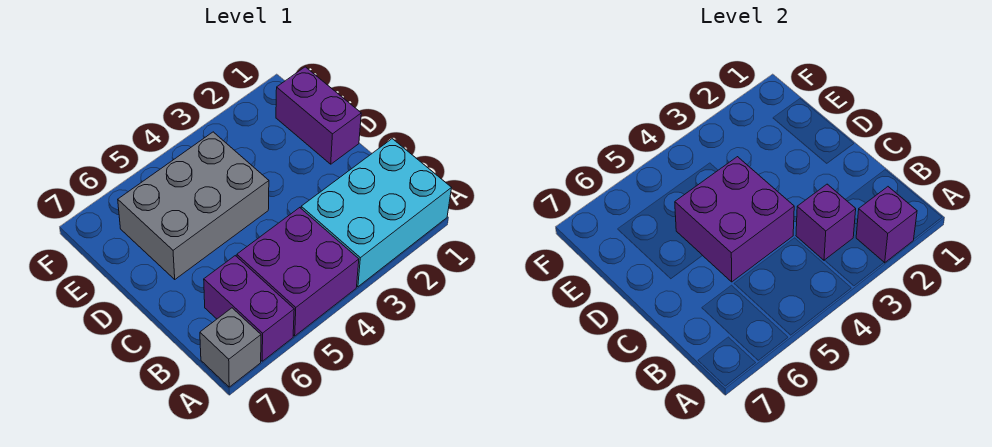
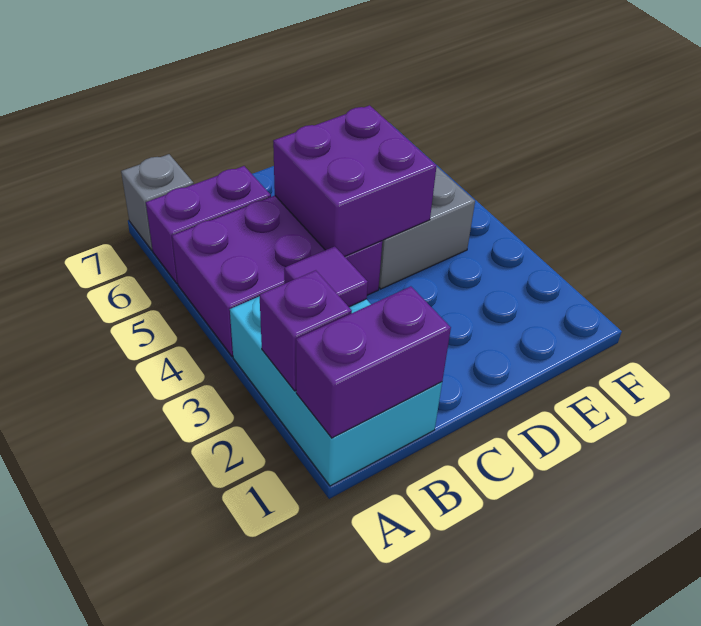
purple brick A4:B5 level 1 -> purple brick A4:C5 level 1
purple brick B3 level 2 -> purple tile B3 level 2
purple brick D1:E1 level 1 -> purple brick A1:B1 level 2

